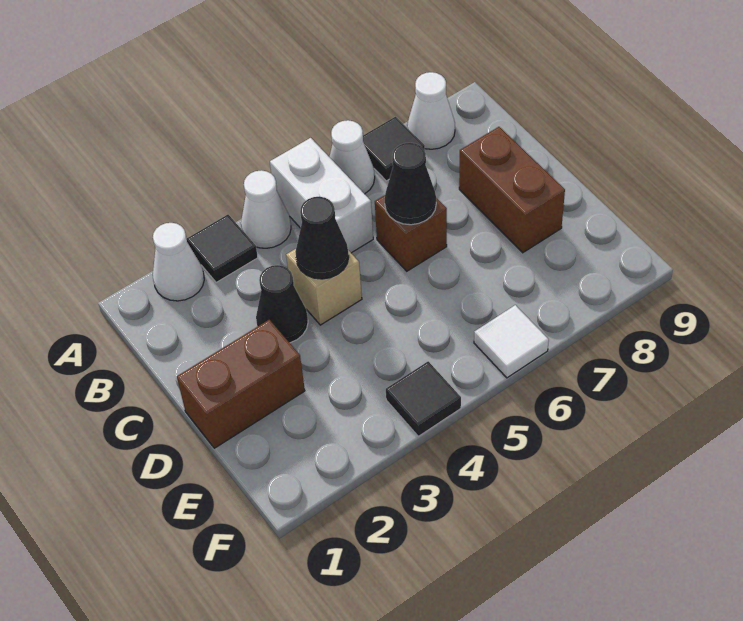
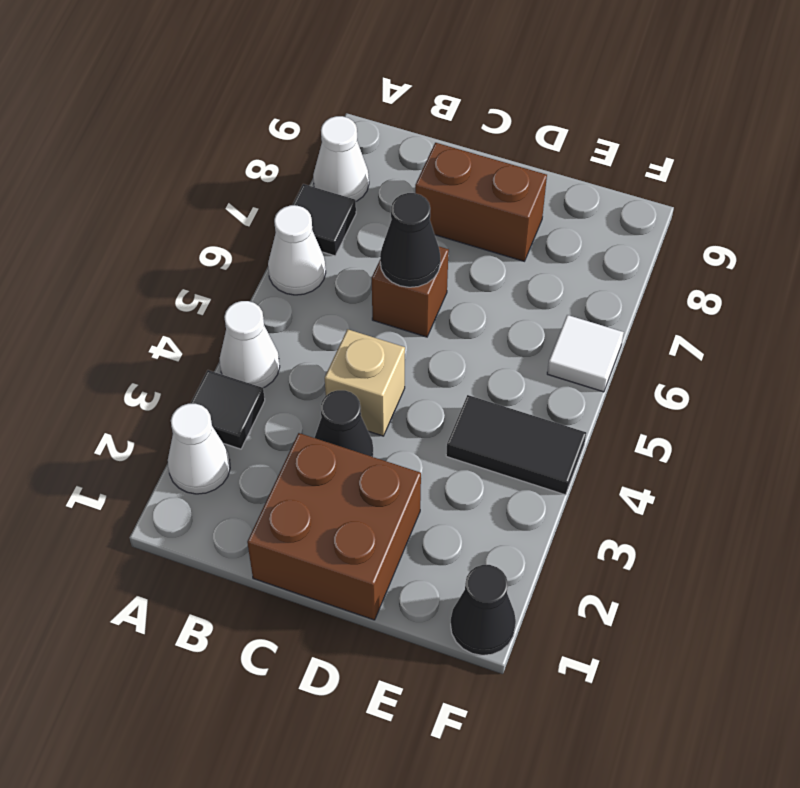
white brick A5:B5 level 1 -> none
black cone C4 level 2 -> black cone F1 level 1
brown brick D1:D2 level 1 -> brown brick C1:D2 level 1
black tile F4 level 1 -> black tile E4:F4 level 1

